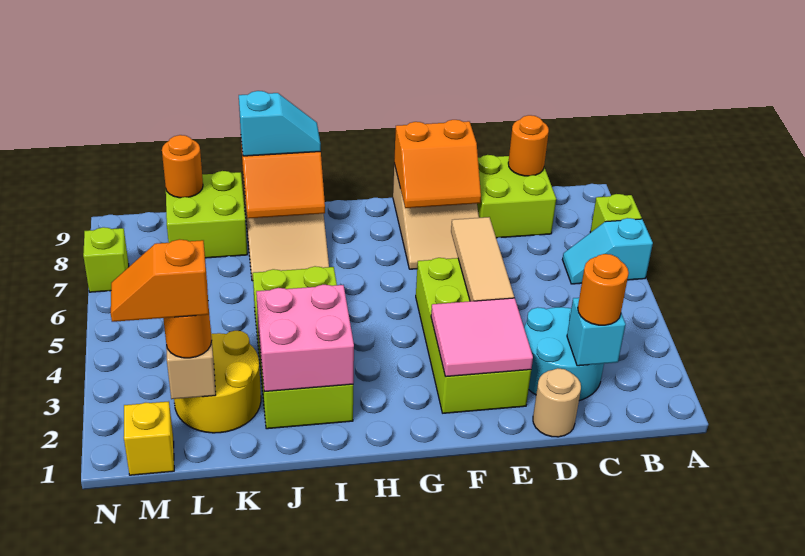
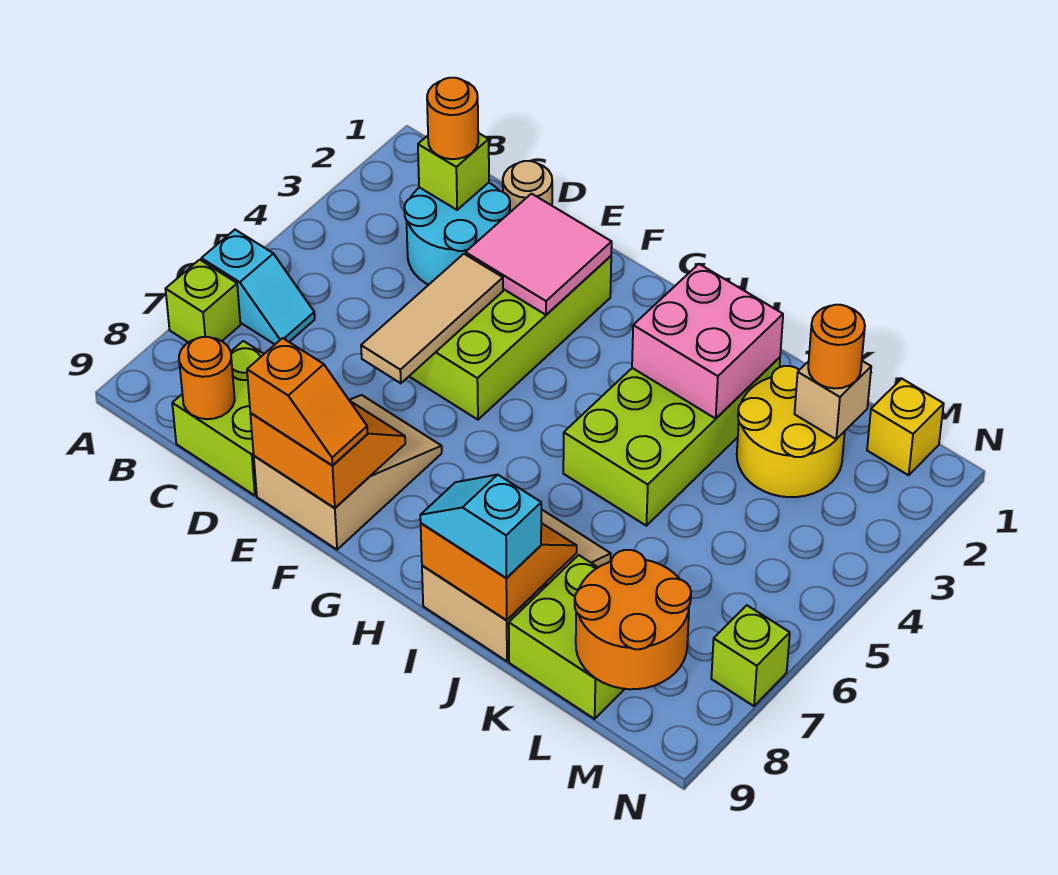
cyan brick C2 level 2 -> lime brick C2 level 2
orange slope L2:M2 level 4 top L -> orange slope E9:F9 level 3 top E
orange round brick L9 level 2 -> orange round brick L8:M9 level 2

